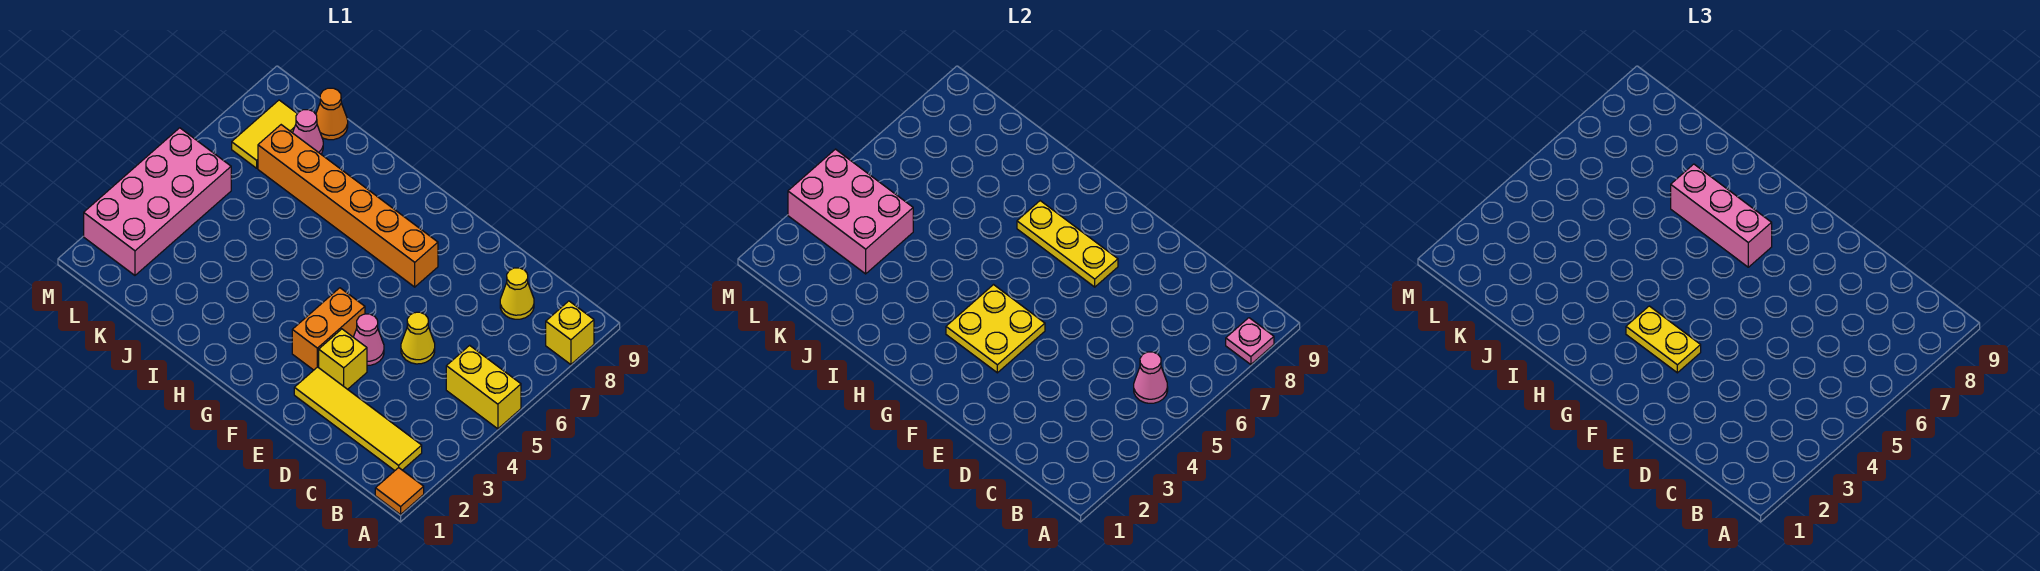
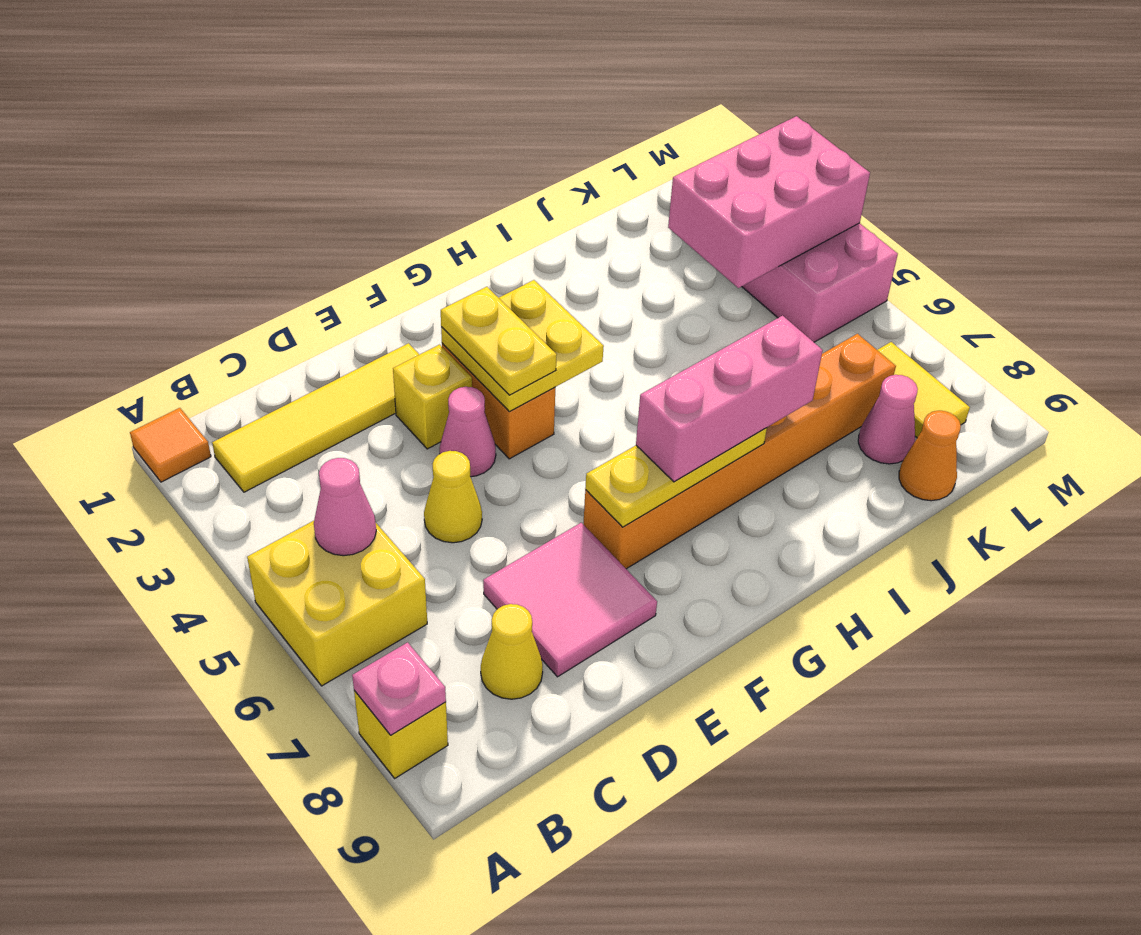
yellow brick A5:B5 level 1 -> yellow brick A5:B6 level 1
none -> pink tile D7:E8 level 1
yellow plate F3:G3 level 3 -> yellow plate F3:F4 level 3

